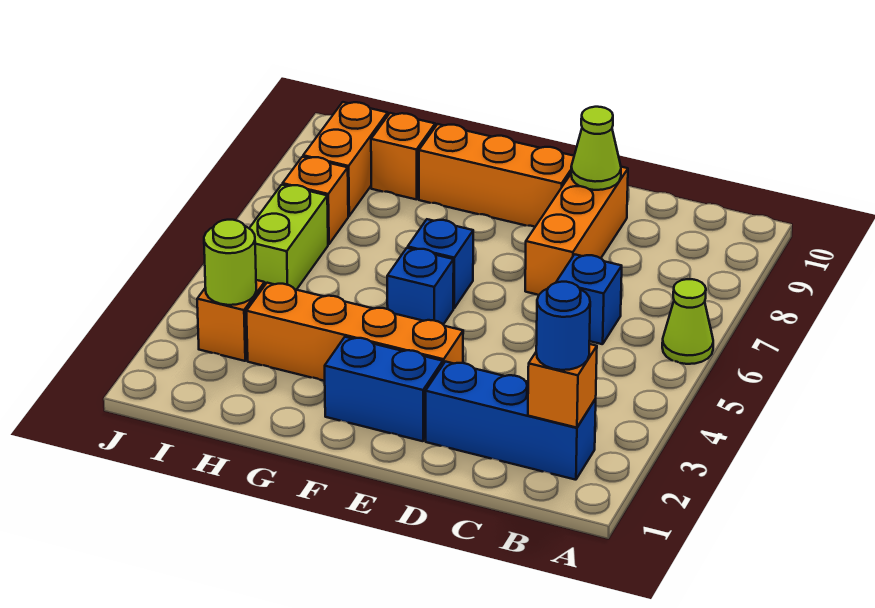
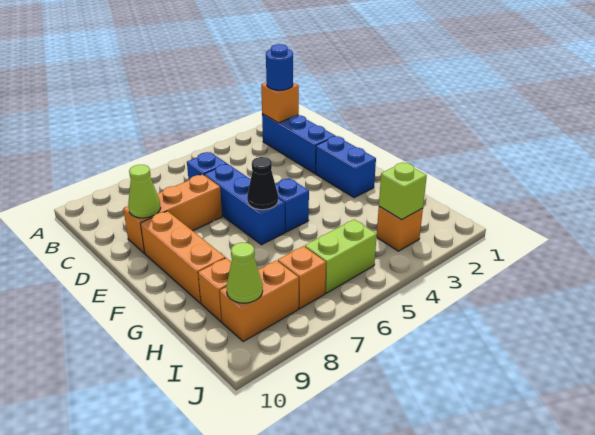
lime cone A6 level 1 -> lime cone I9 level 2
orange brick E3:H3 level 1 -> none
blue brick F6 level 1 -> blue brick D6:F6 level 1
none -> black cone F6 level 2
lime round brick I3 level 2 -> lime brick I3 level 2

